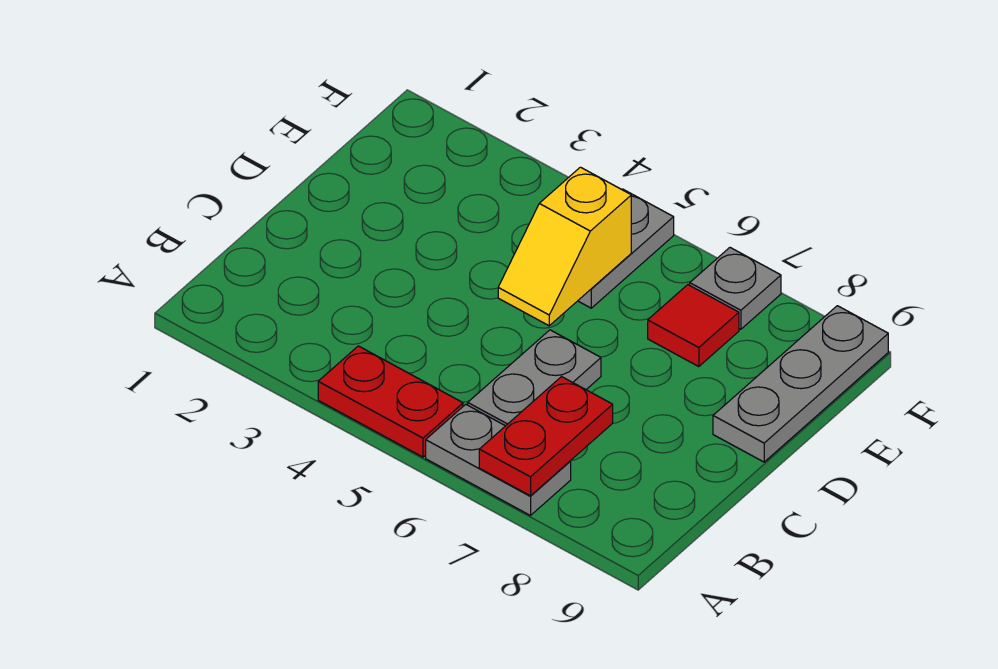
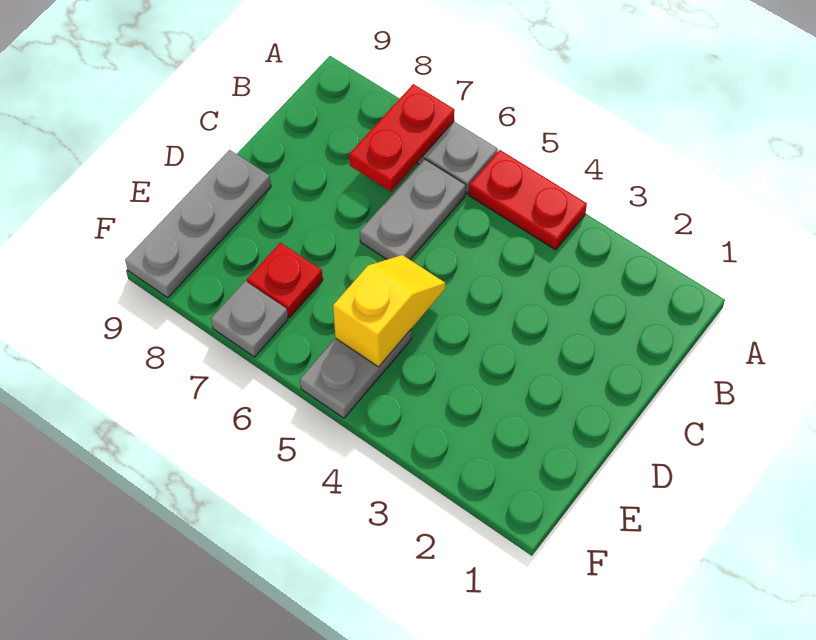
red tile E7 level 1 -> red plate E7 level 1

